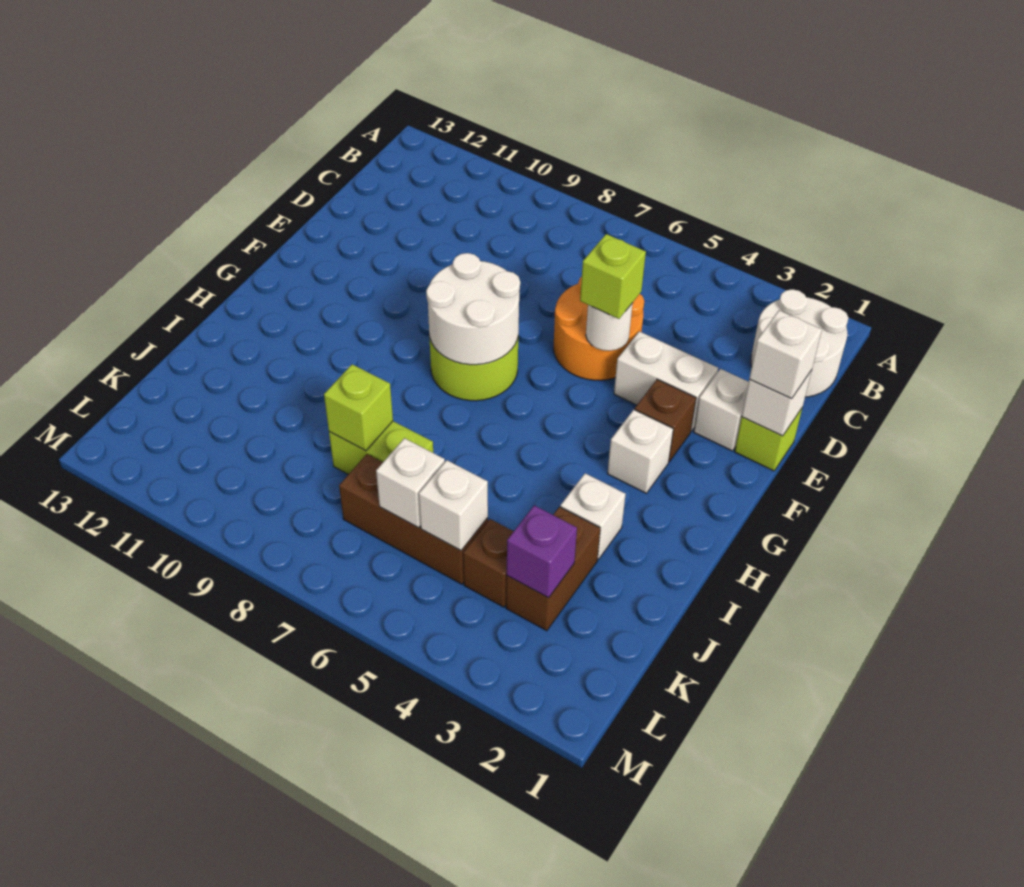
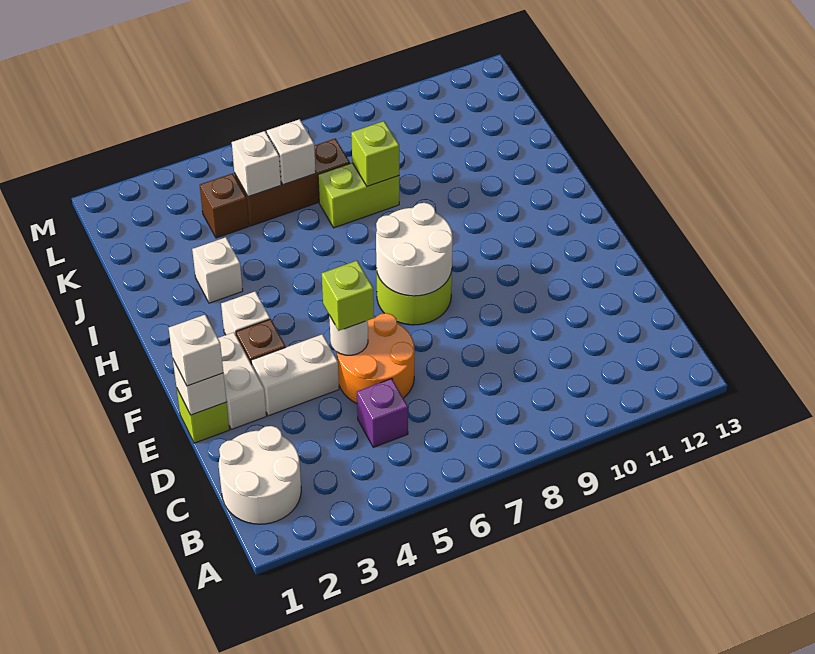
white brick E2 level 1 -> white brick E2:F2 level 1
brown brick J3:K3 level 1 -> none
purple brick K3 level 2 -> purple brick C5 level 1

